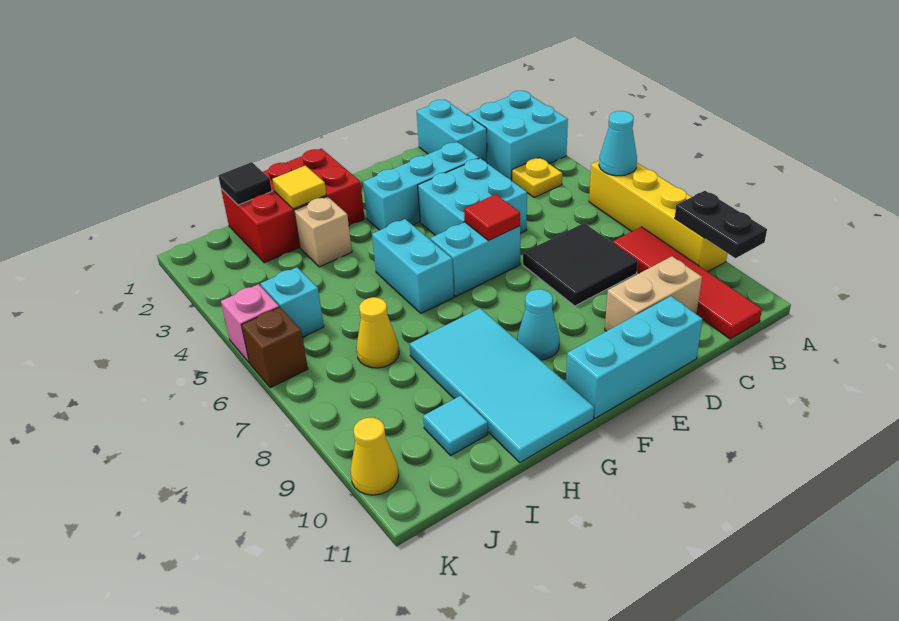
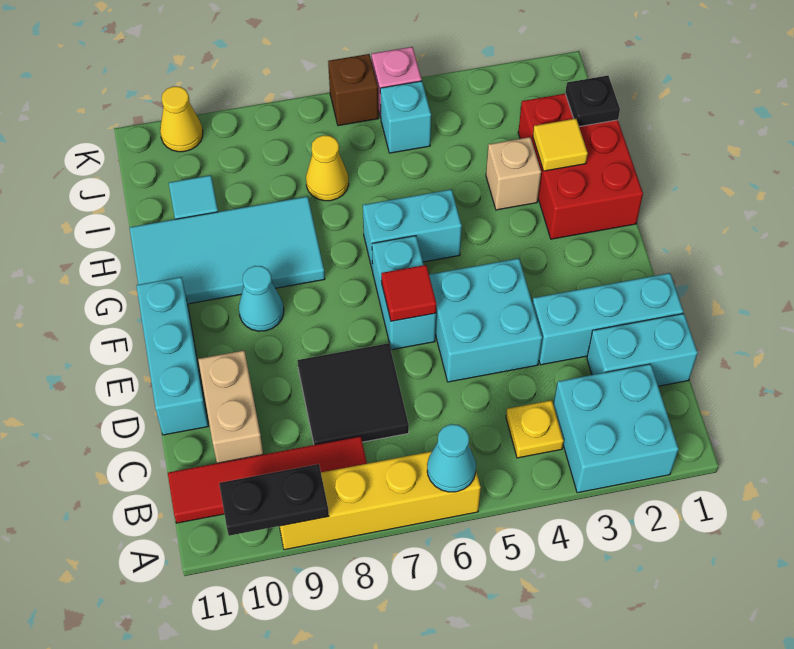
cyan brick D3:F3 level 1 -> cyan brick D1:D3 level 1
black tile I1 level 2 -> black plate I1 level 2

